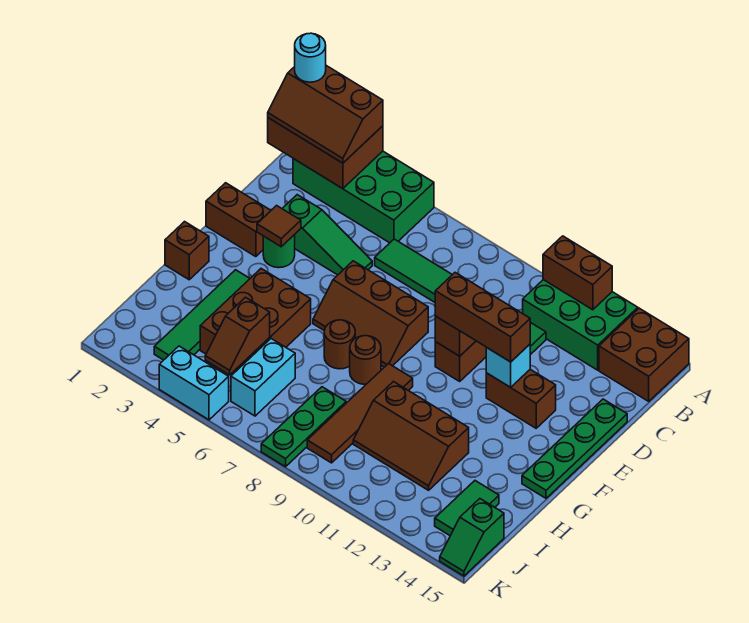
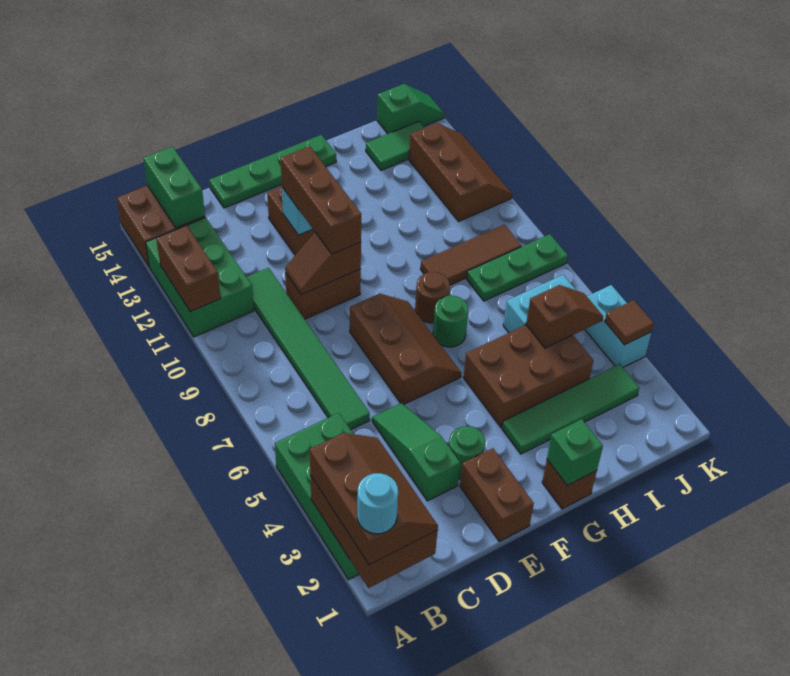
none -> green brick B14:B15 level 2
brown tile E3 level 2 -> brown tile K4 level 2
none -> green brick G1 level 2
brown round brick G7 level 1 -> green round brick G7 level 1
brown tile G9:J9 level 1 -> brown tile H9:J9 level 1
brown slope H10:I12 level 1 top H -> brown slope J11:K13 level 1 top J

